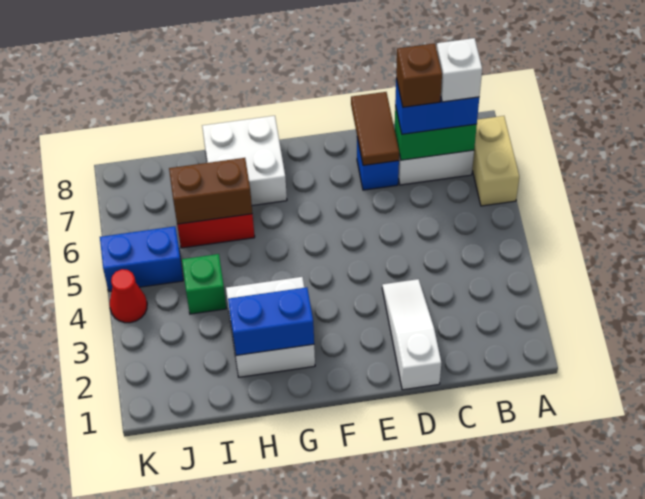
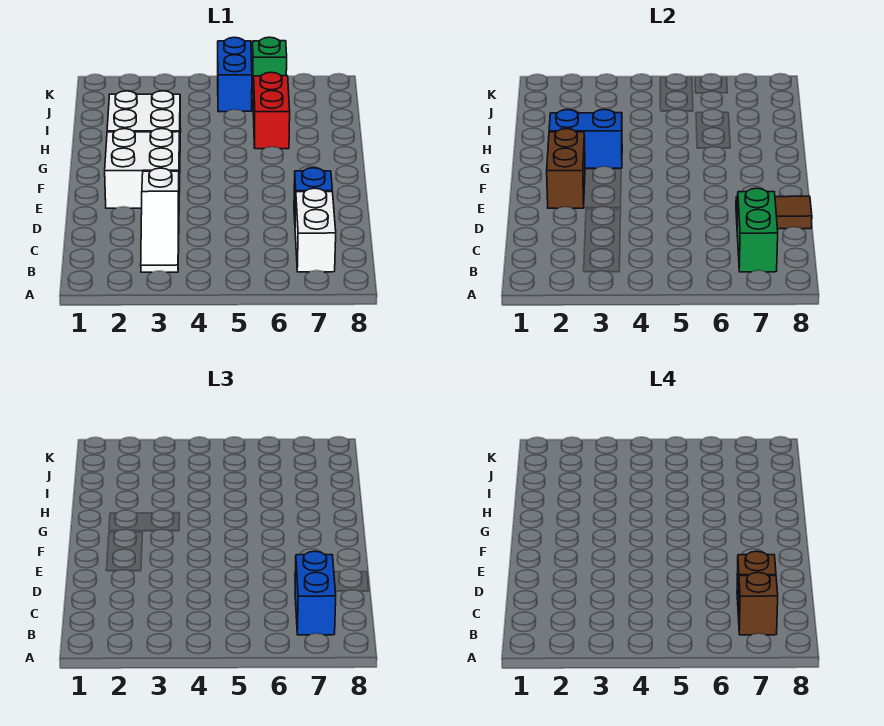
tan brick A6:A7 level 1 -> none
white brick B7 level 4 -> brown brick B7 level 4
white slope D1:D3 level 1 top 1 -> white slope B3:D3 level 1 top D
blue brick G2:H2 level 2 -> blue brick G2:G3 level 2
white brick G7:H8 level 1 -> white brick E2:F3 level 1
brown brick H6:I6 level 2 -> brown brick E2:F2 level 2
green brick I4 level 1 -> green brick K6 level 1
red cone K4 level 1 -> none

